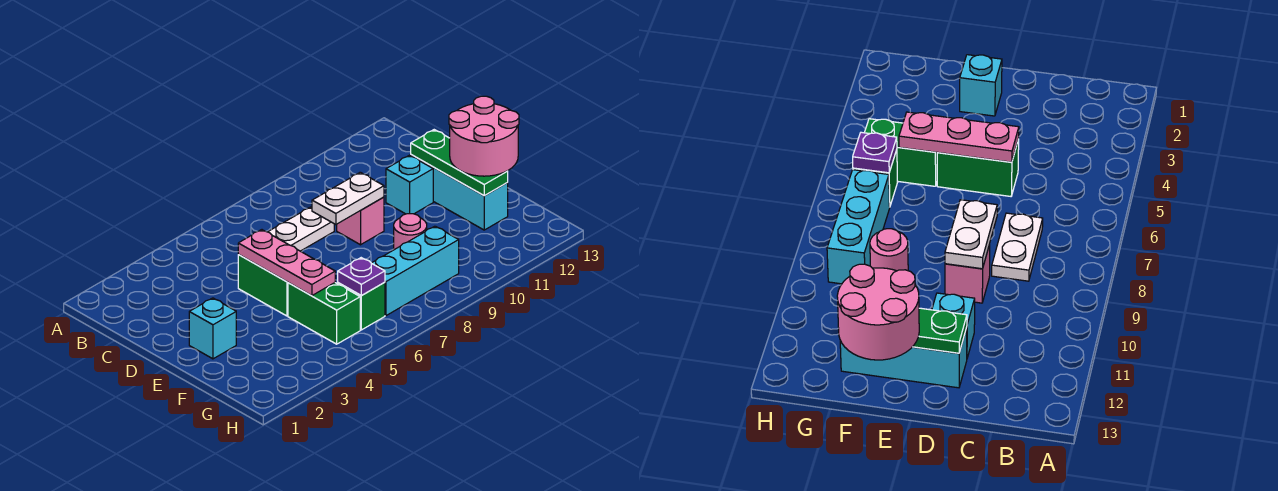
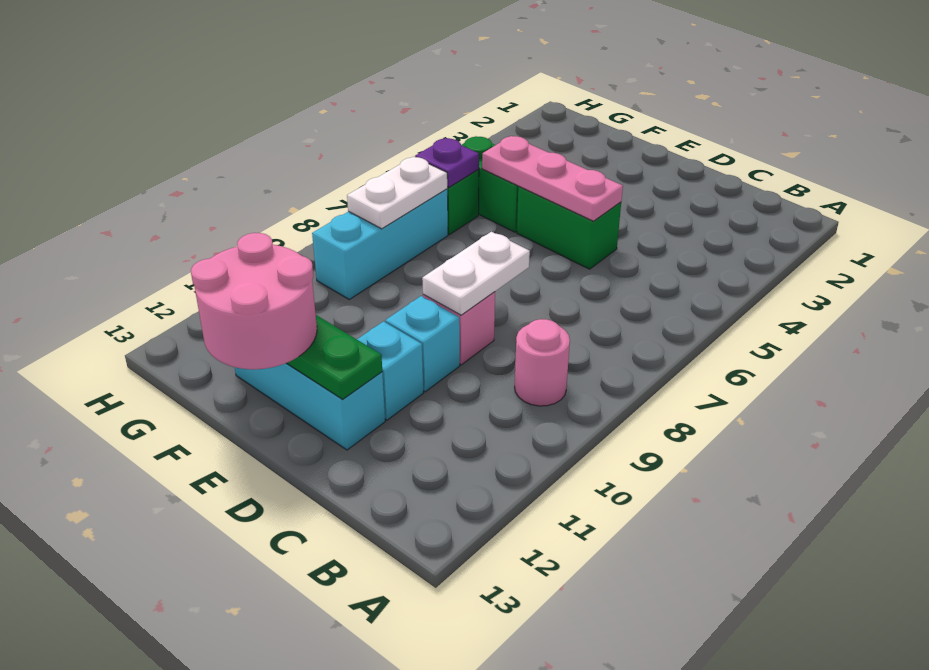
white plate C7:C8 level 1 -> white plate G7:G8 level 2
cyan brick E2 level 1 -> cyan brick D10 level 1
pink round brick F9 level 1 -> pink round brick B9 level 1

